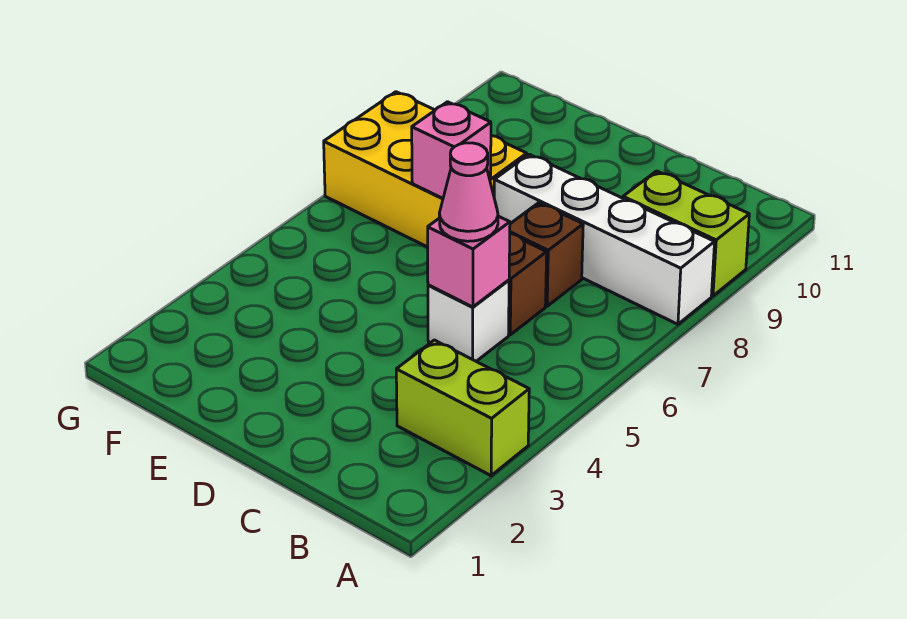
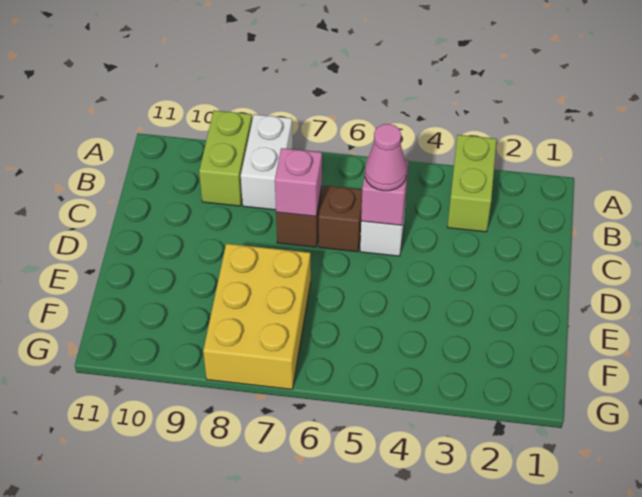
white brick A8:D8 level 1 -> white brick A8:B8 level 1
pink brick E7 level 2 -> pink brick C7 level 2

